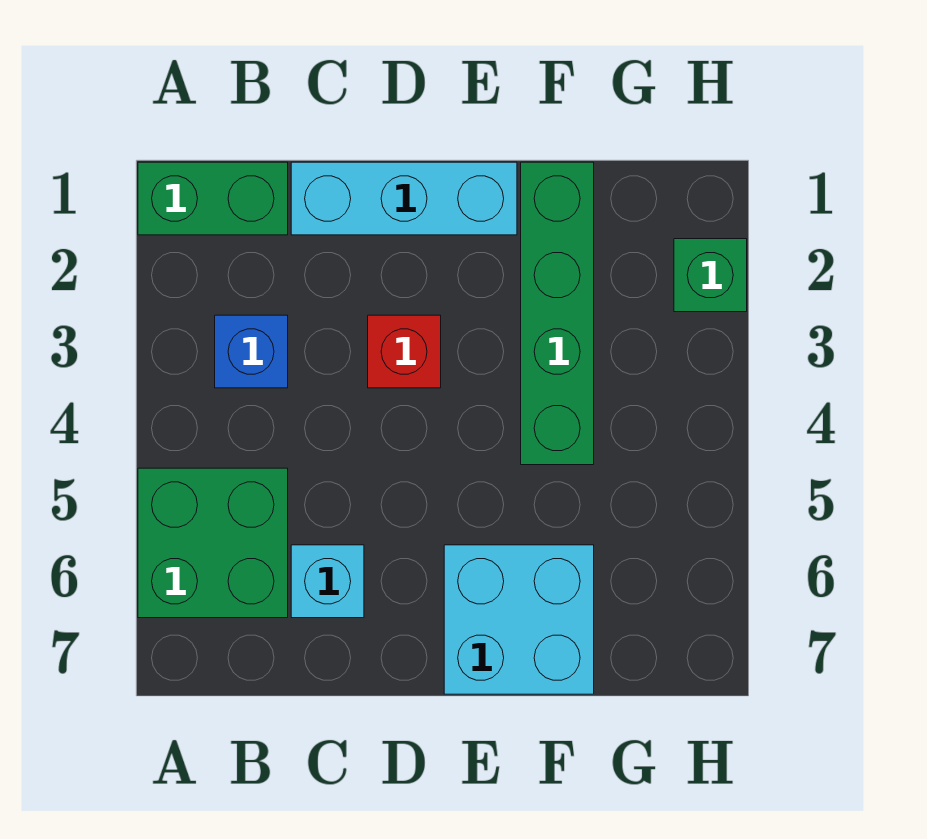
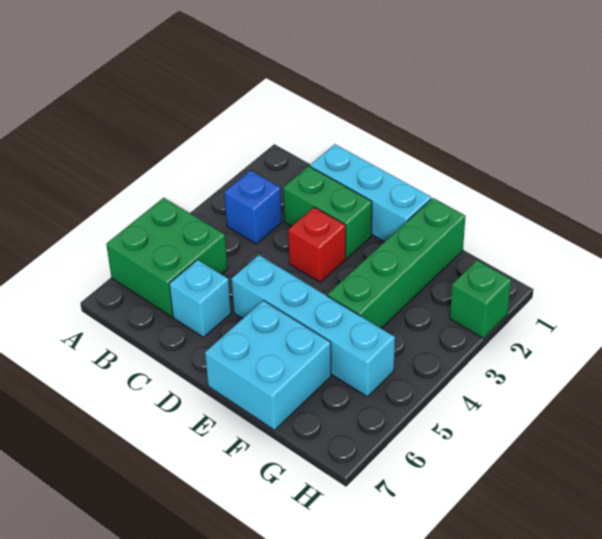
green brick A1:B1 level 1 -> green brick C2:D2 level 1
none -> cyan brick D5:G5 level 1

